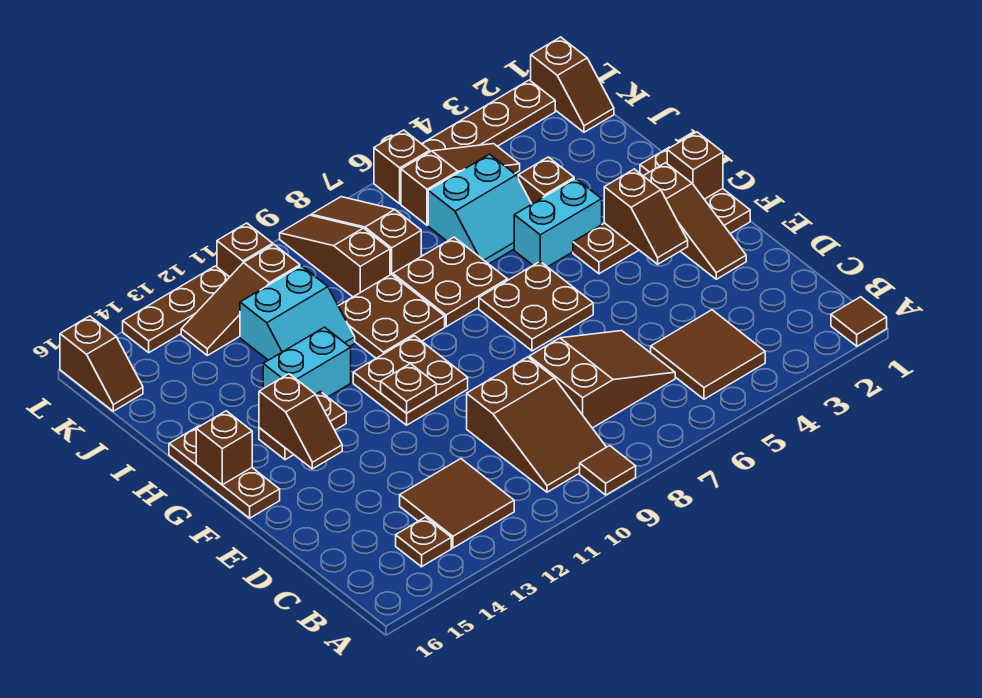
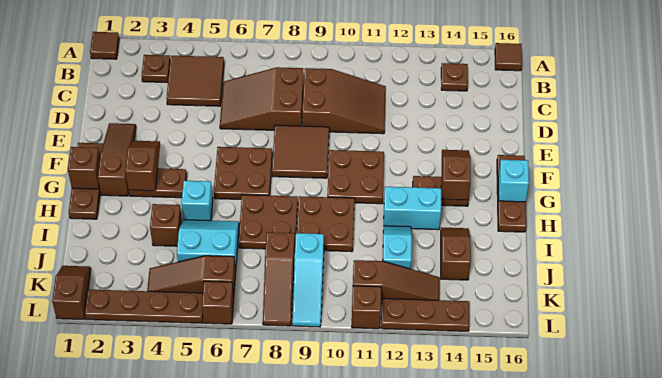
brown tile A9 level 1 -> brown tile A16 level 1
brown slope B9:D10 level 1 top D -> brown slope C9:D11 level 1 top 9
brown tile B12:C13 level 1 -> brown tile E8:F9 level 1
brown plate F11 level 2 -> brown plate B3 level 1
brown brick G16 level 2 -> cyan brick G16 level 2
cyan brick H4:H5 level 1 -> cyan brick H5 level 1
cyan slope I11:J12 level 1 top J -> cyan slope I12:J12 level 1 top J
brown slope J9:L9 level 1 top J -> cyan slope J9:L9 level 1 top J
brown slope K16:L16 level 1 top L -> brown slope I14:J14 level 1 top J

